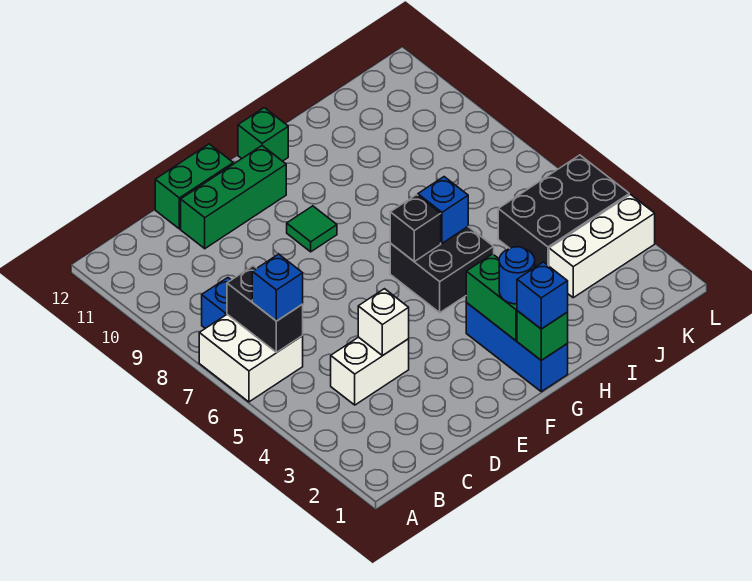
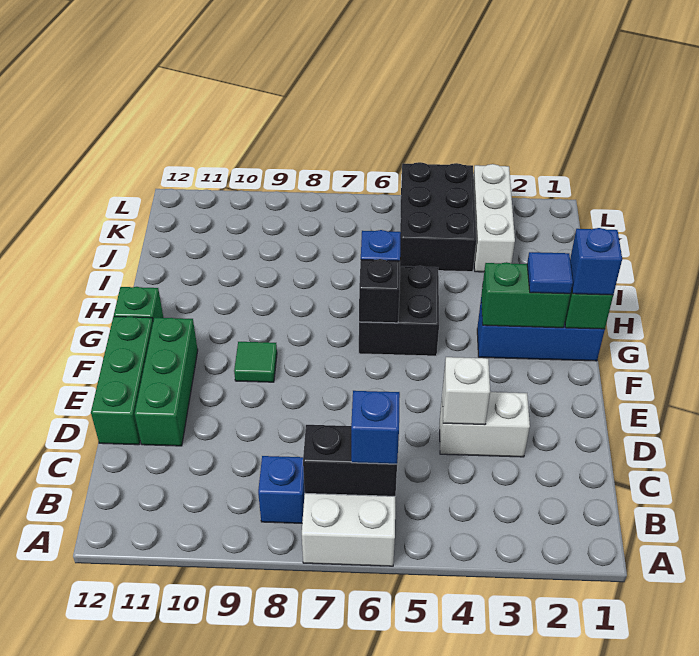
white brick C4:D4 level 1 -> white brick D3:D4 level 1
green brick D12:E12 level 1 -> green brick D12:F12 level 1
blue round brick G2 level 3 -> blue tile G2 level 3

